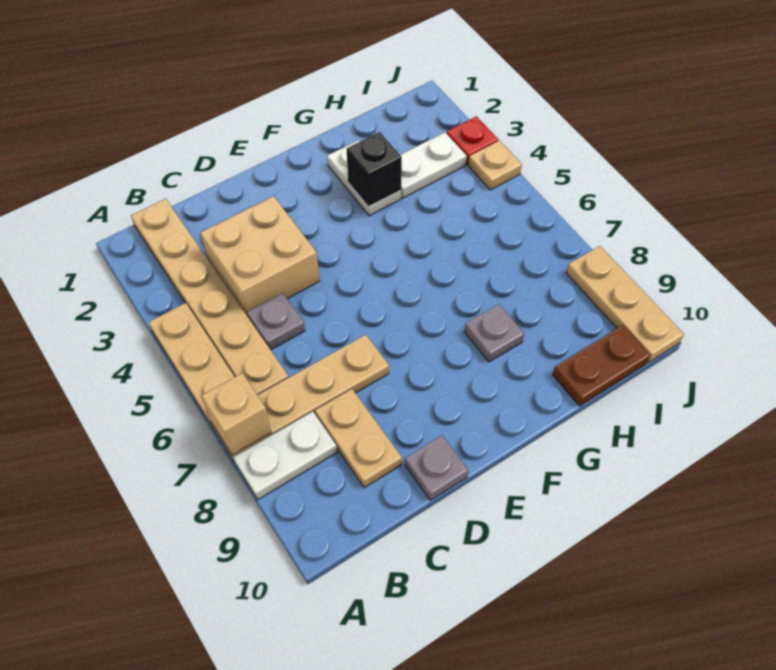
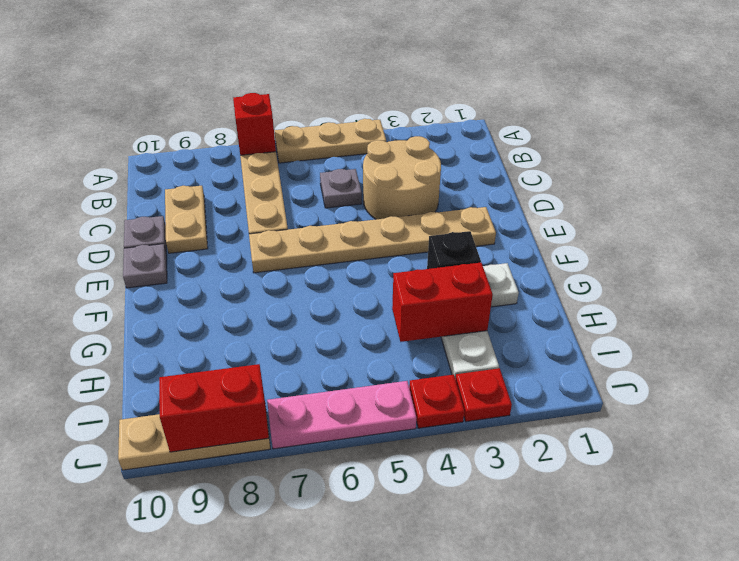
tan brick A7 level 2 -> red brick A7 level 2
white plate A8:B8 level 1 -> none
tan plate B1:B6 level 1 -> tan plate E2:E7 level 1
tan brick C3:D4 level 1 -> tan round brick C3:D4 level 1
tan plate C8:C9 level 1 -> tan plate C9:D9 level 1
grey plate G8 level 1 -> grey plate E10 level 1
none -> red brick H3:H4 level 2
brown plate H10:I10 level 1 -> none
tan plate J4 level 1 -> red plate J4 level 1
none -> pink plate J5:J7 level 1
none -> red brick J8:J9 level 2

